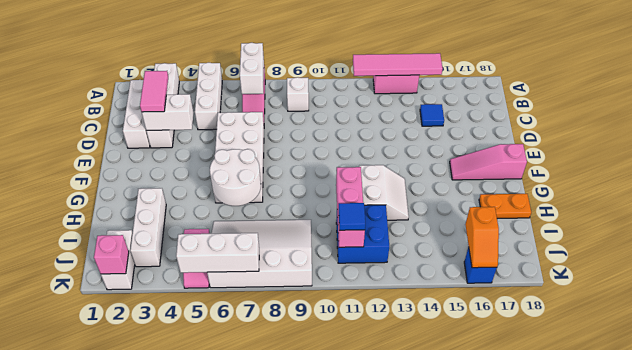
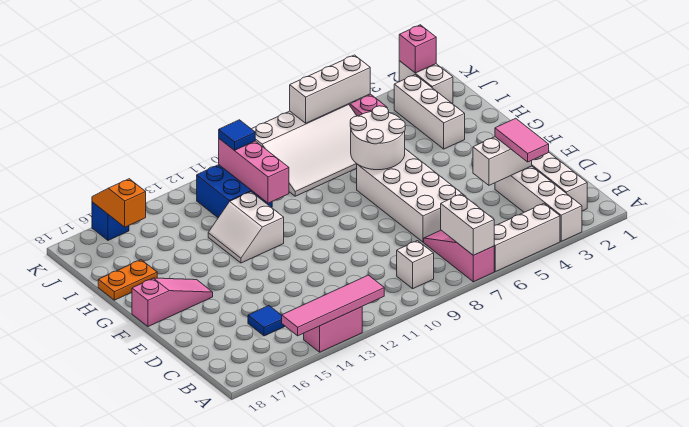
white brick A5:C5 level 1 -> white brick A4:A6 level 1

